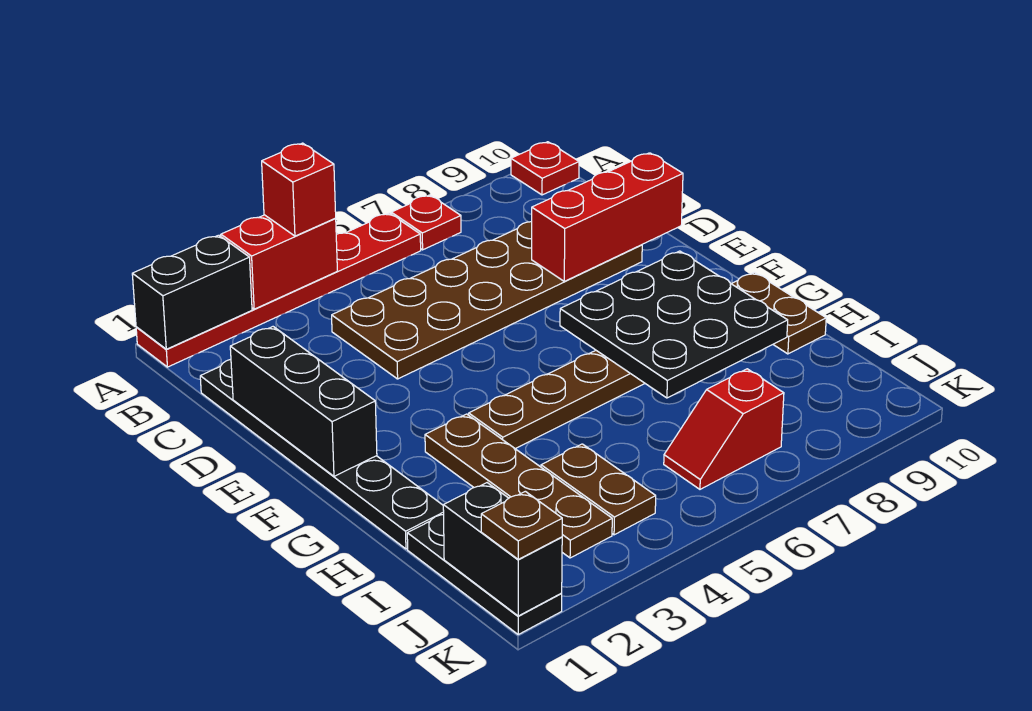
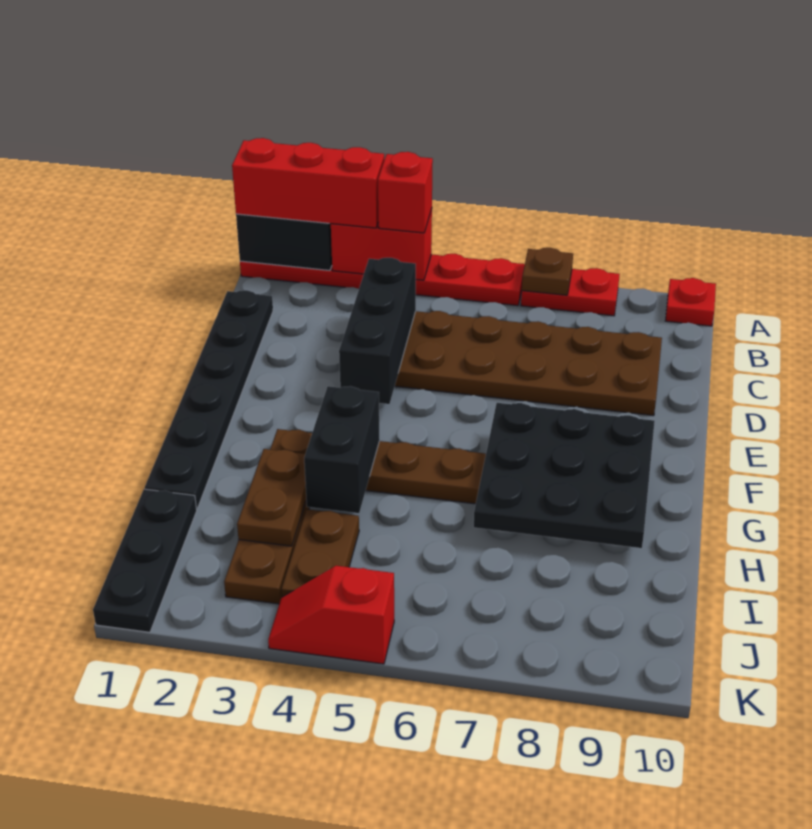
red plate A7 level 1 -> red plate A7:A8 level 1
black brick D1:F1 level 2 -> black brick C4:E4 level 2
red brick D8:D10 level 2 -> red brick A1:A3 level 3
brown plate G10:H10 level 1 -> brown plate H3:I3 level 2
black brick J1:K1 level 2 -> black brick G4:H4 level 2
red slope J6:J7 level 1 top 7 -> red slope K4:K5 level 1 top 5
brown plate K1 level 3 -> brown plate A7 level 2

